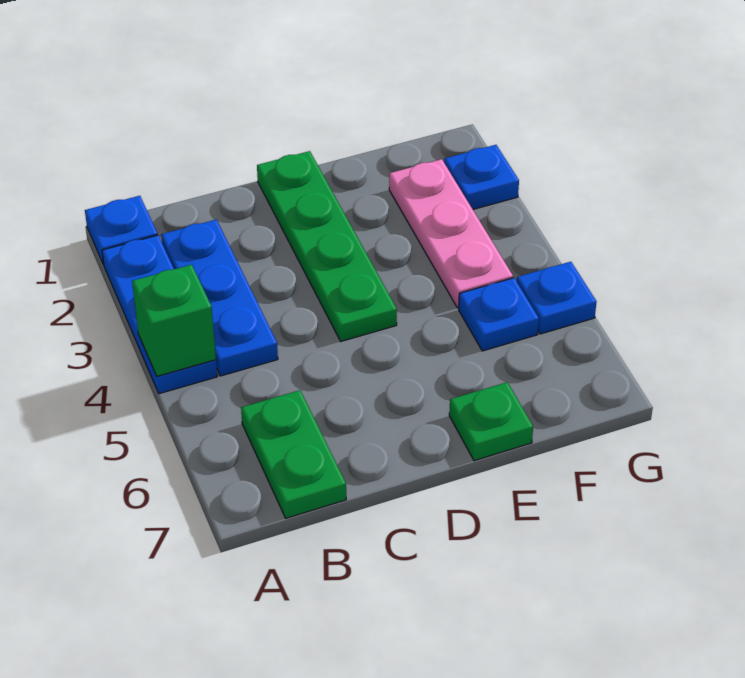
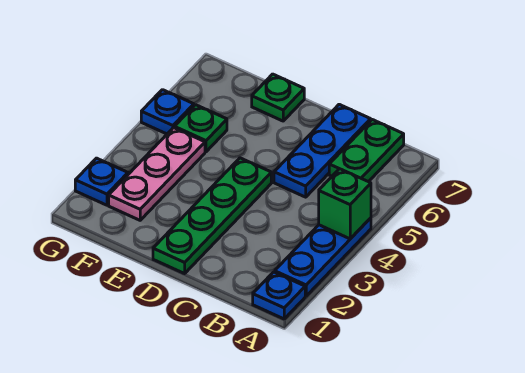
blue plate B2:B4 level 1 -> blue plate C5:C7 level 1
blue plate F5 level 1 -> green plate F5 level 1

